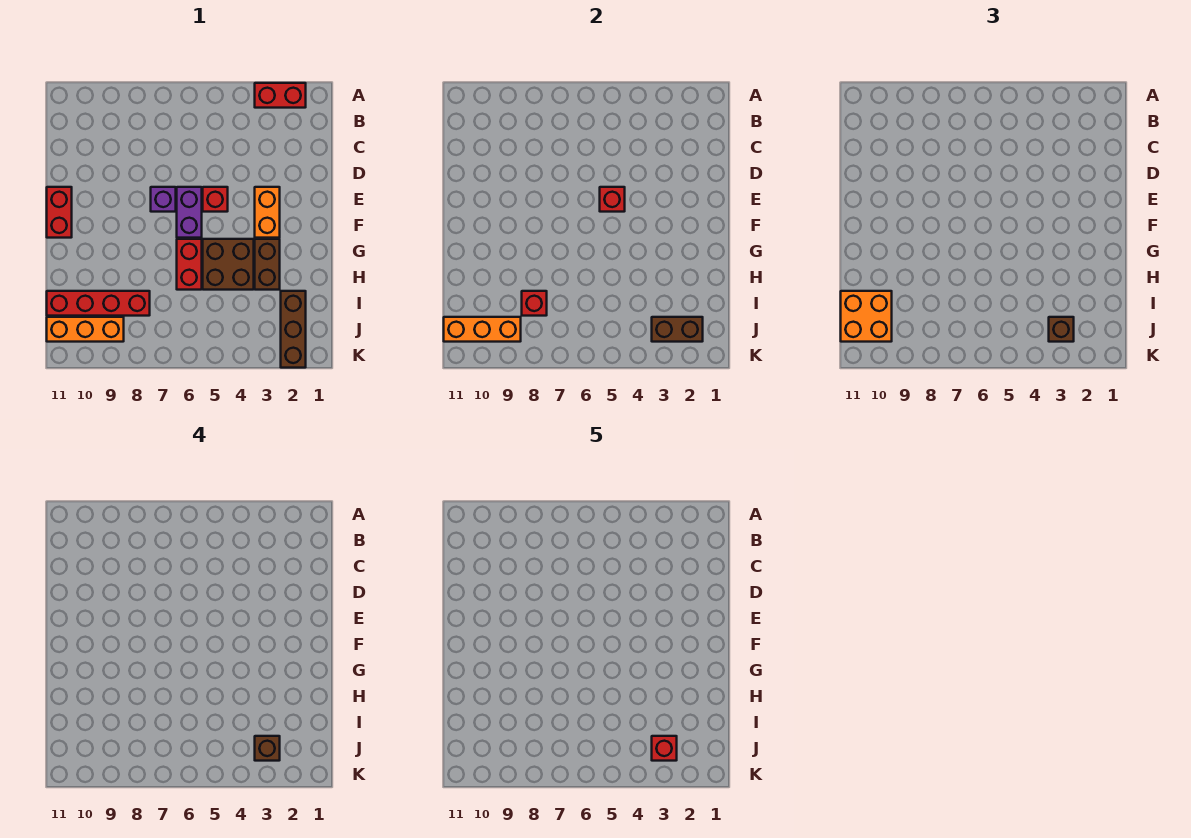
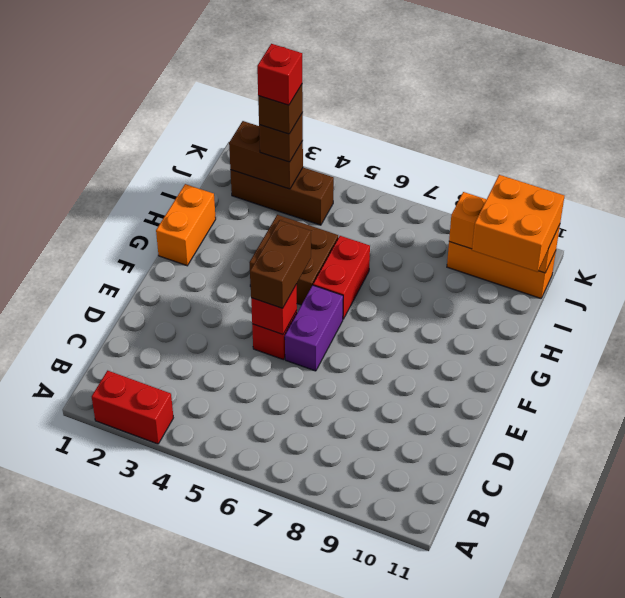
orange brick E3:F3 level 1 -> orange brick G1:H1 level 1
purple brick E7 level 1 -> none
red brick E11:F11 level 1 -> none
brown brick G3:H3 level 1 -> brown brick E5:F5 level 3
brown brick I2:K2 level 1 -> brown brick J2:J4 level 1
red brick I8:I11 level 1 -> none
red brick I8 level 2 -> none

